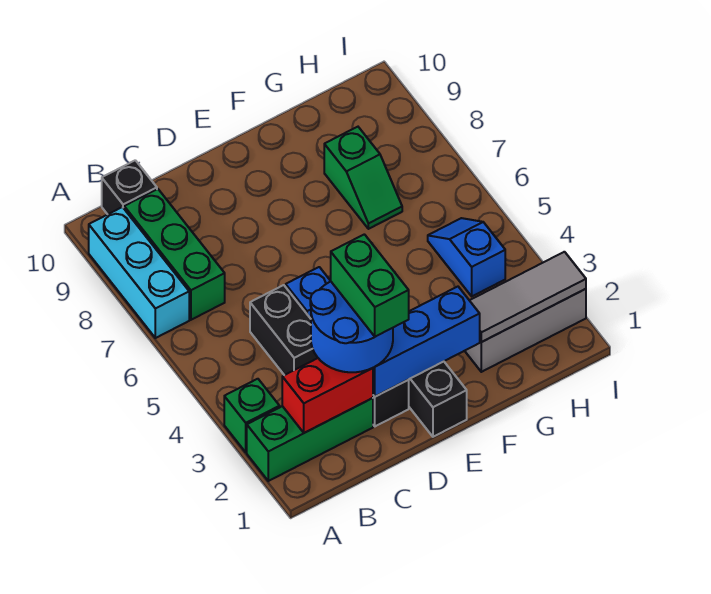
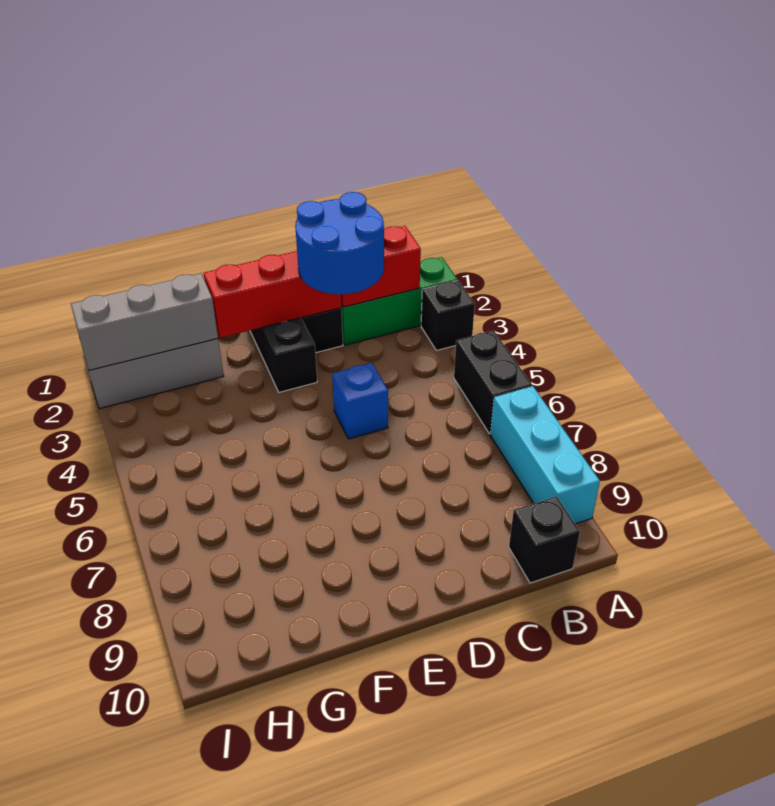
green brick A3 level 1 -> black brick A3 level 1
green brick B7:B9 level 1 -> none
black brick C4:C5 level 1 -> black brick A5:A6 level 1
blue brick D2:F2 level 2 -> red brick D2:F2 level 2
green brick D2:D3 level 4 -> none
grey tile G2:I2 level 2 -> grey brick G2:I2 level 2
green slope G7:G8 level 1 top 8 -> none
blue slope H4:H5 level 1 top 4 -> none

